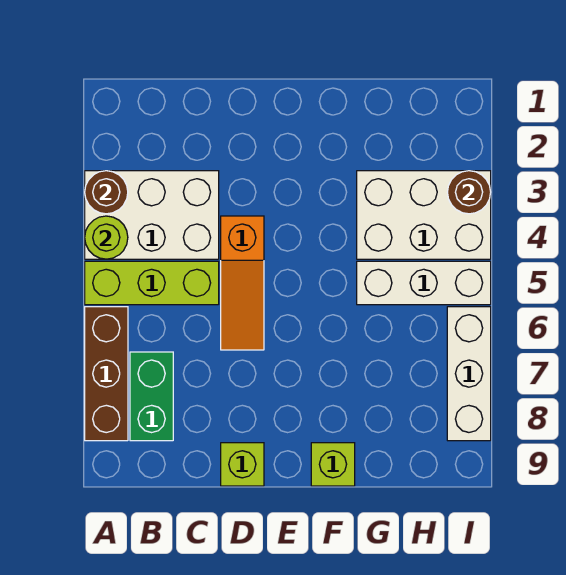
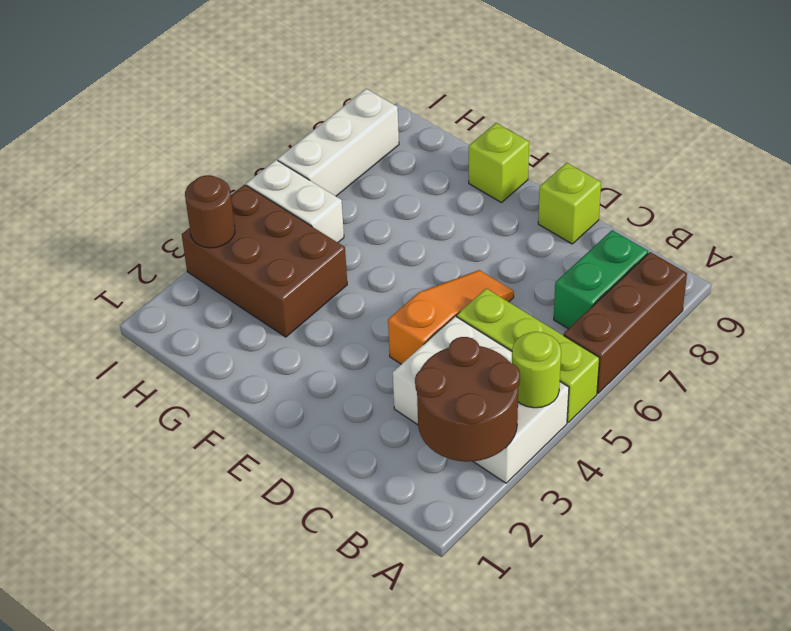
brown round brick A3 level 2 -> brown round brick A2:B3 level 2
white brick G3:I4 level 1 -> brown brick G3:I4 level 1
white brick G5:I5 level 1 -> white brick H5:I5 level 1

